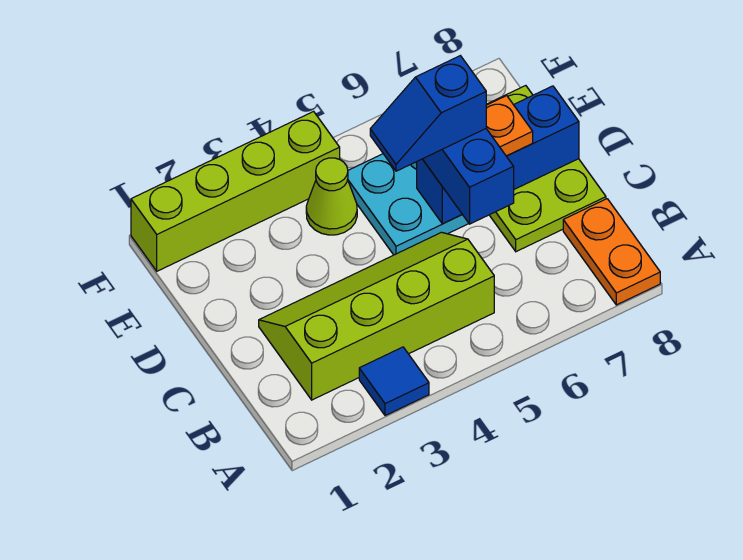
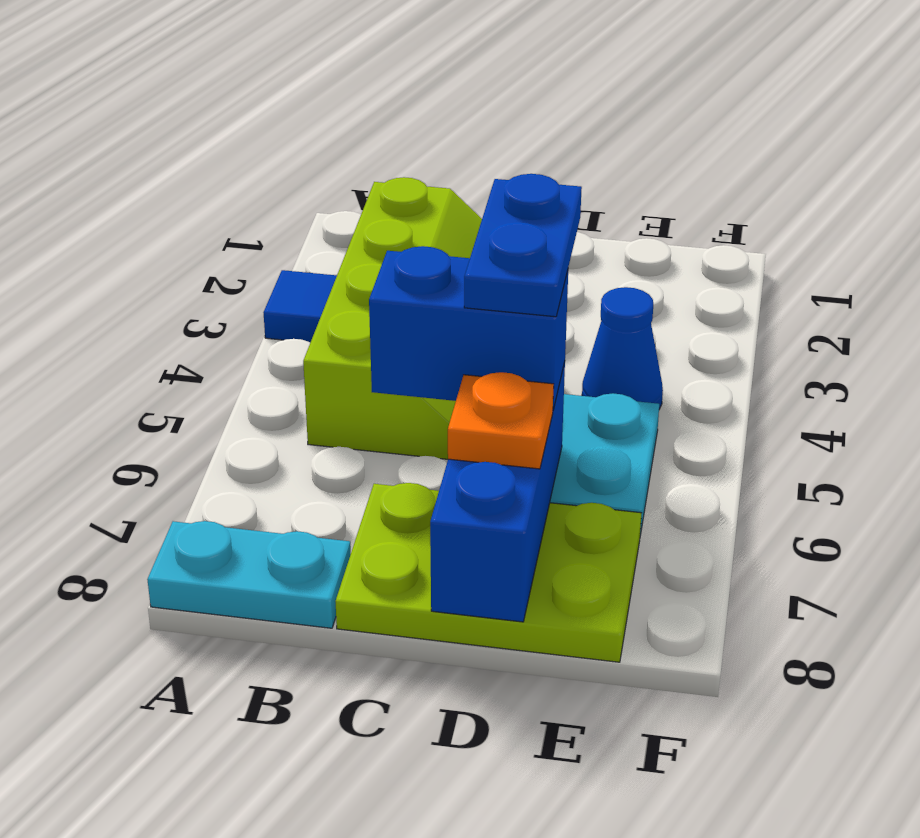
orange plate A8:B8 level 1 -> cyan plate A8:B8 level 1
blue slope D5:D6 level 4 top 6 -> blue plate D5:D6 level 4
lime cone E4 level 1 -> blue cone E4 level 1
lime brick F1:F4 level 1 -> none

